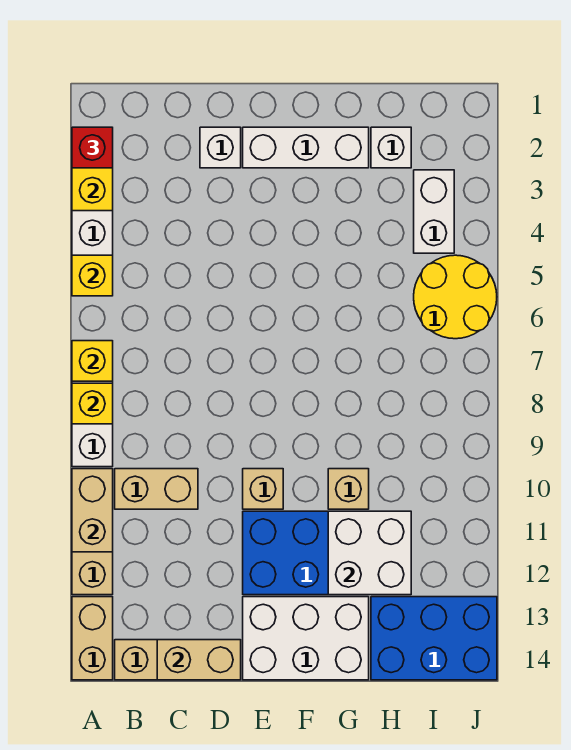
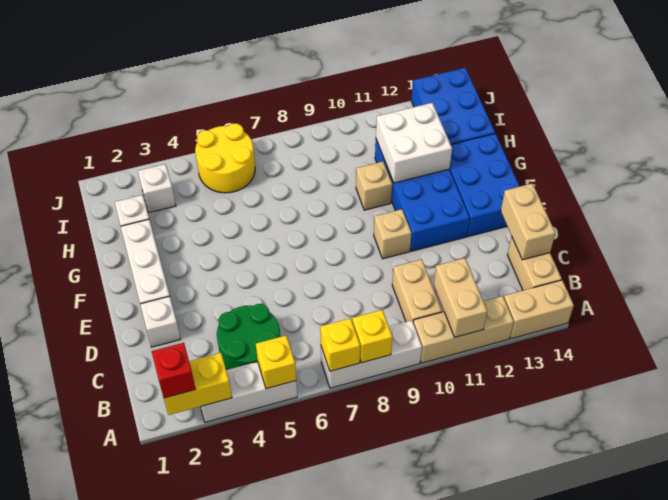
tan brick A10:A11 level 2 -> tan brick A11:B11 level 2
none -> green round brick B4:C5 level 1
white brick E13:G14 level 1 -> blue brick E13:G14 level 1
white brick I3:I4 level 1 -> white brick I3 level 1

